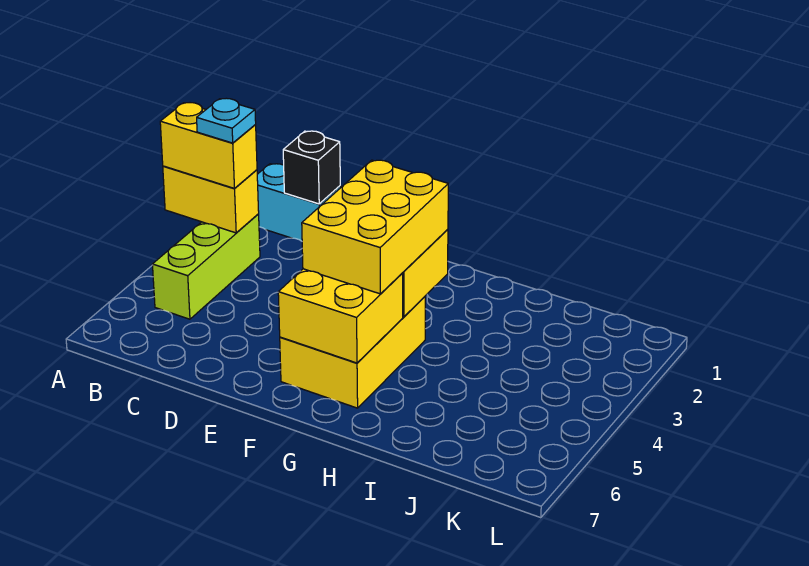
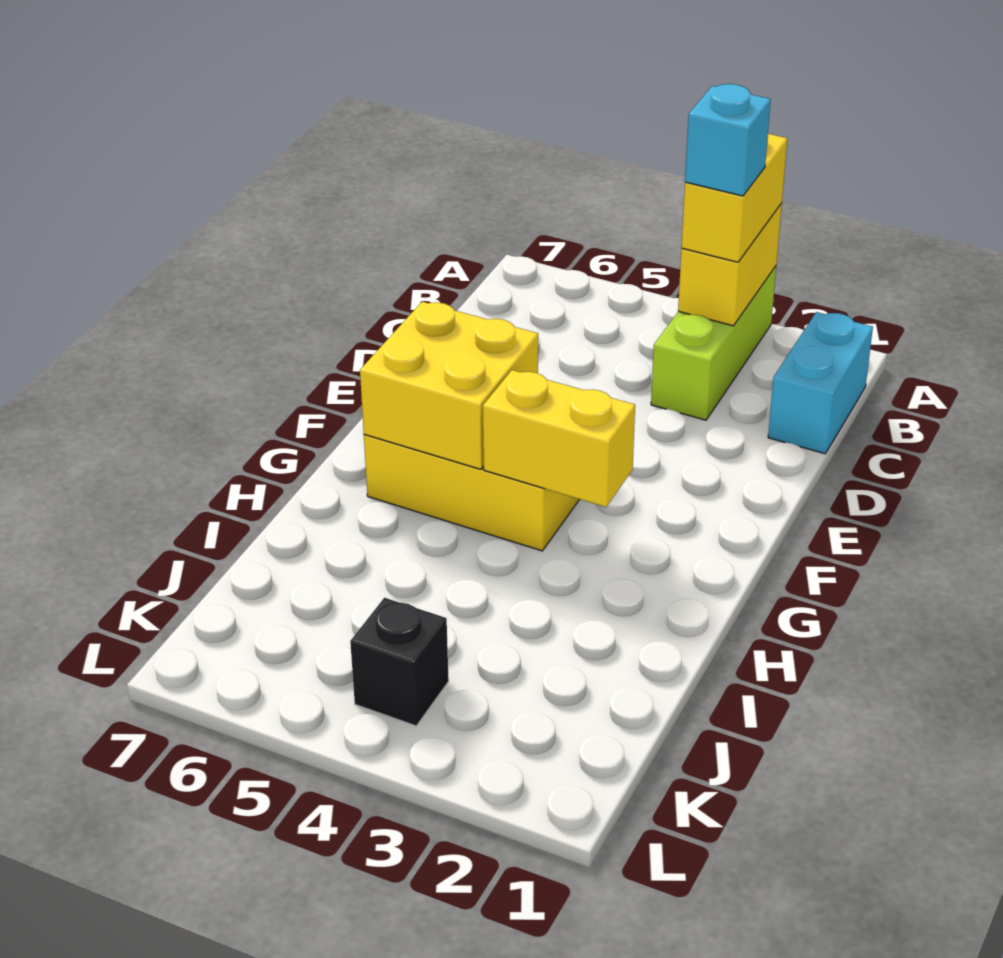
lime brick B3:B5 level 1 -> lime brick A3:C3 level 1
cyan plate B3 level 4 -> cyan brick B3 level 4
black brick C1 level 2 -> black brick K4 level 1
yellow brick F3:G5 level 3 -> none

